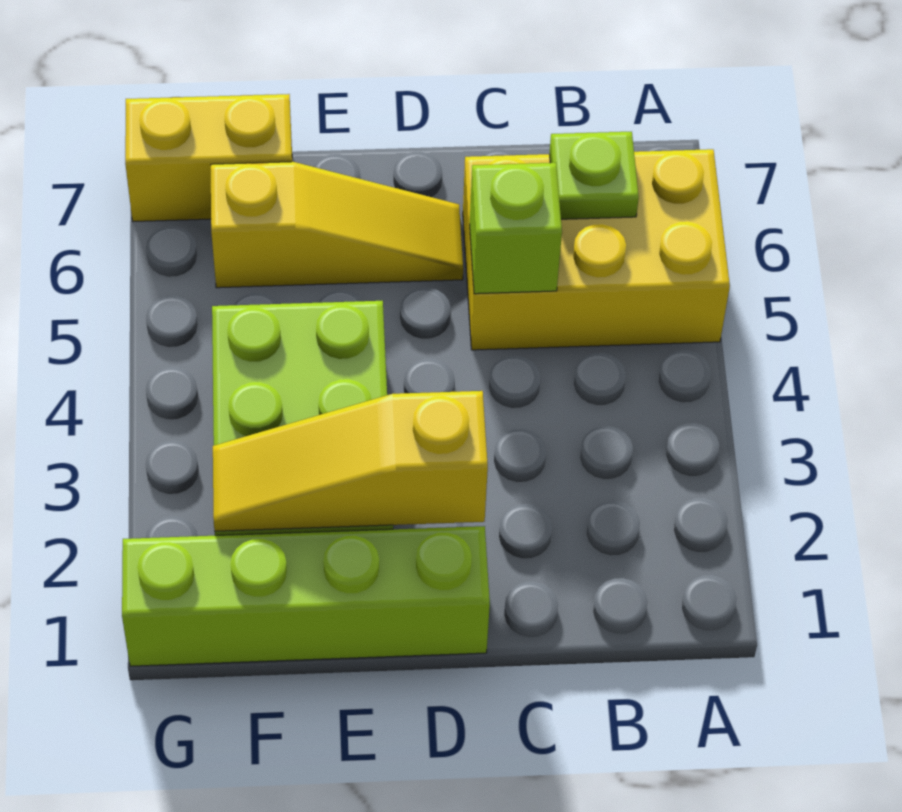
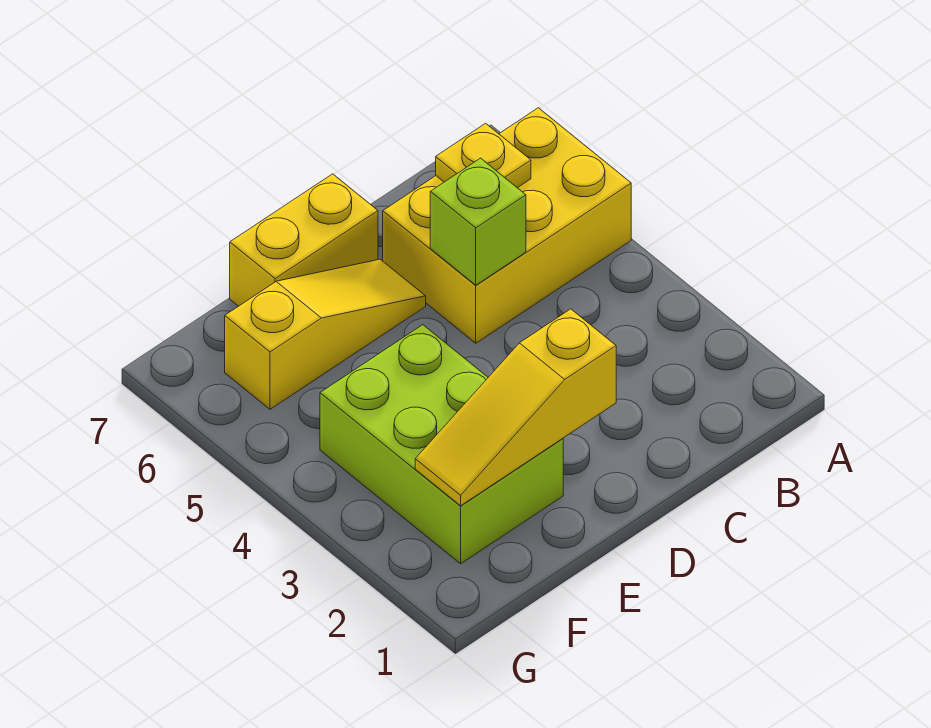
lime plate B6 level 2 -> yellow plate B6 level 2
lime brick D1:G1 level 1 -> none
yellow brick F7:G7 level 1 -> yellow brick D7:E7 level 1

